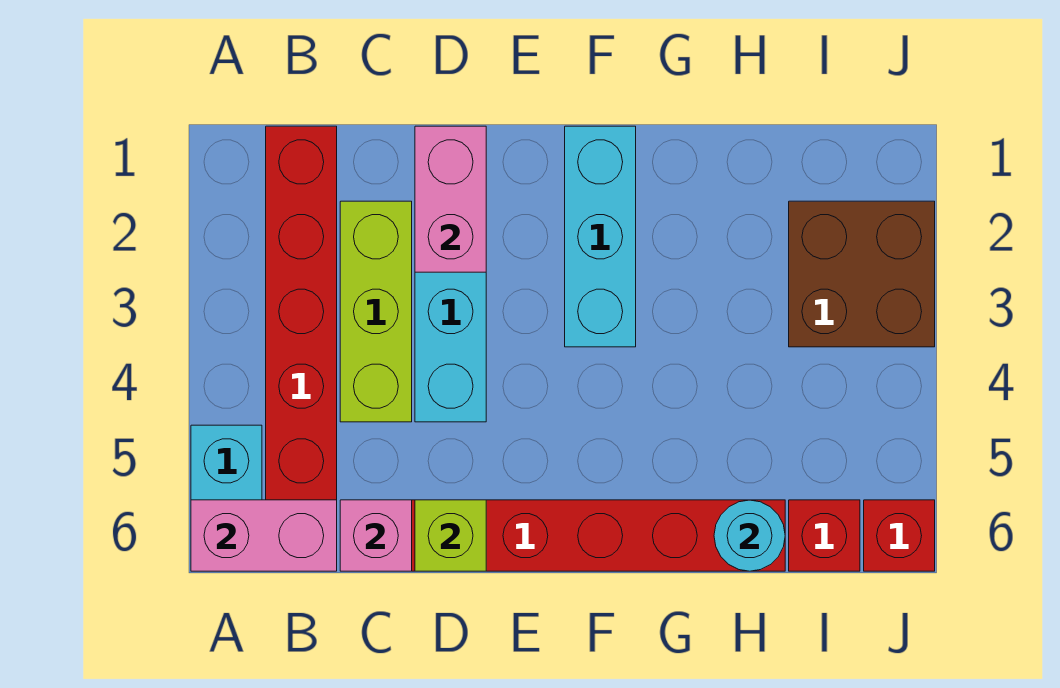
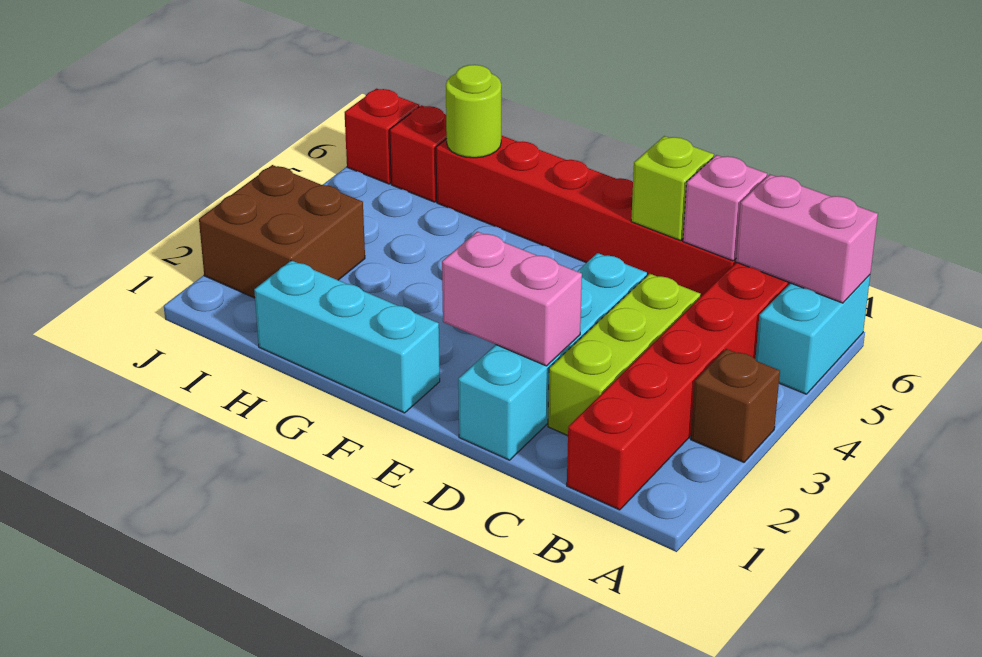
none -> brown brick A3 level 1
pink brick D1:D2 level 2 -> pink brick D2:E2 level 2
cyan brick F1:F3 level 1 -> cyan brick F1:H1 level 1
cyan round brick H6 level 2 -> lime round brick H6 level 2

